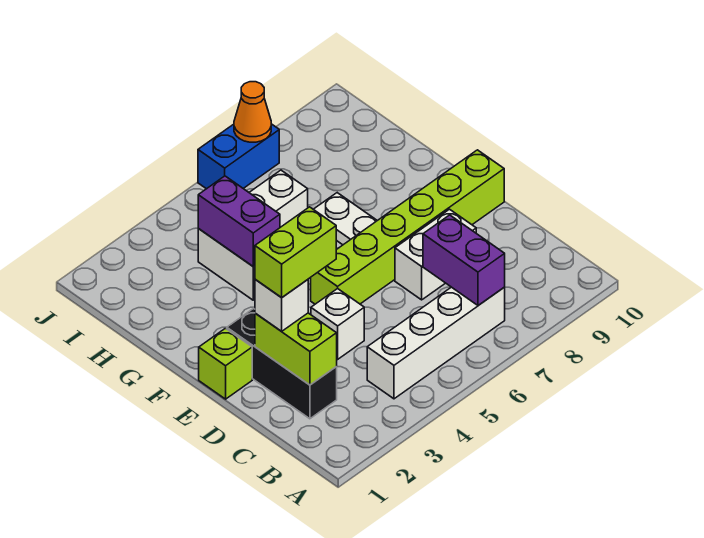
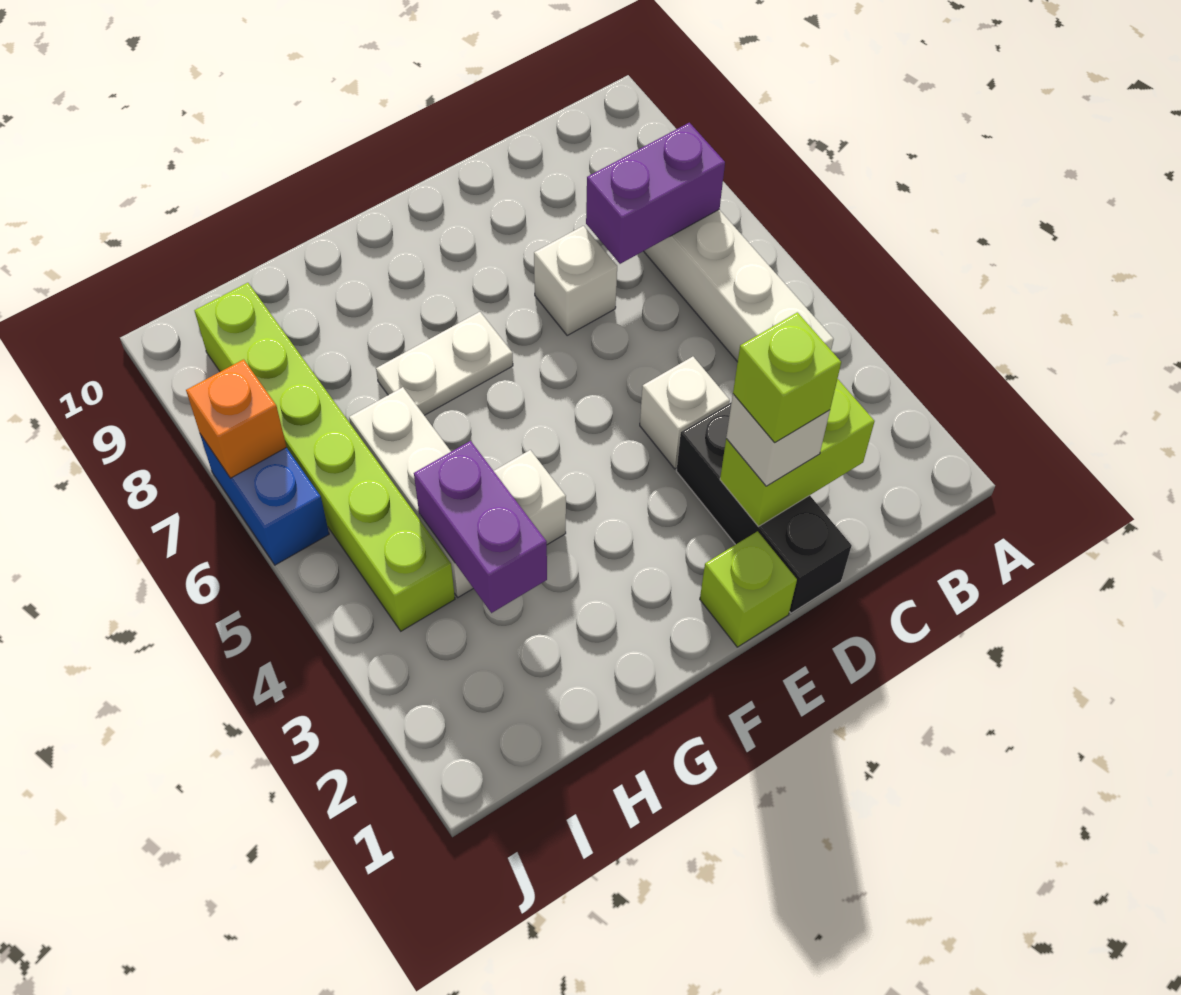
black brick C2:E2 level 1 -> black brick D1:D3 level 1
lime brick D2:D3 level 4 -> lime brick D2 level 4
white brick D7:D8 level 1 -> white brick D7 level 1
lime brick E5:E10 level 1 -> lime brick I4:I9 level 1
purple brick G4:H4 level 2 -> purple brick H3:H4 level 2
orange cone J7 level 2 -> orange brick J7 level 2

